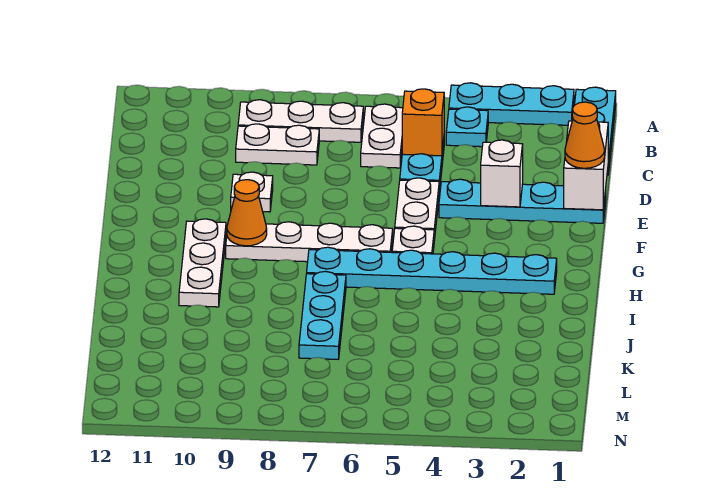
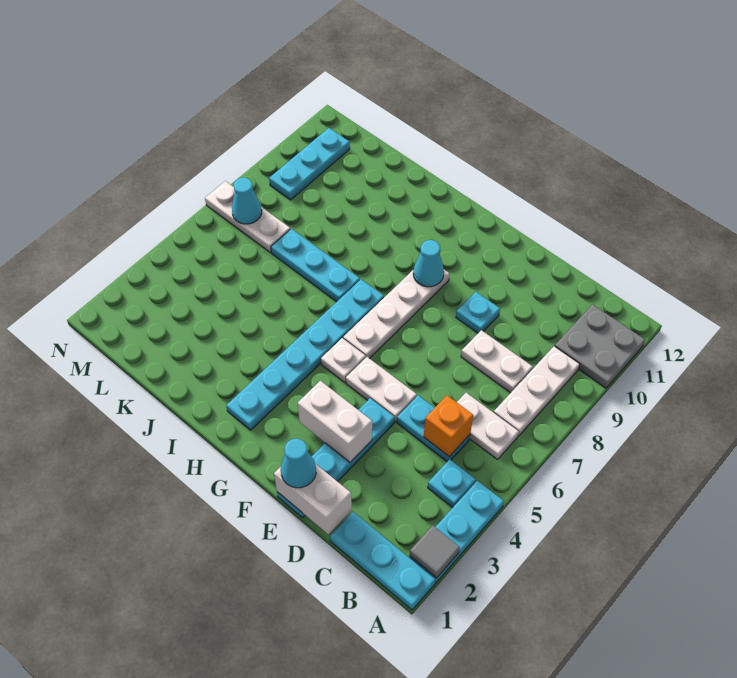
none -> grey tile A2 level 2
none -> grey plate A10:B11 level 1
white plate C8:C9 level 1 -> white plate C8:D8 level 1
orange cone E1 level 3 -> cyan cone E1 level 3
white brick E3 level 2 -> white brick E3:F3 level 2
white plate E9 level 1 -> cyan plate E9 level 1
orange cone G9 level 2 -> cyan cone G9 level 2
white plate G10:I10 level 1 -> white plate L7:N7 level 1
none -> cyan cone M7 level 2
none -> cyan plate M9:M11 level 1

